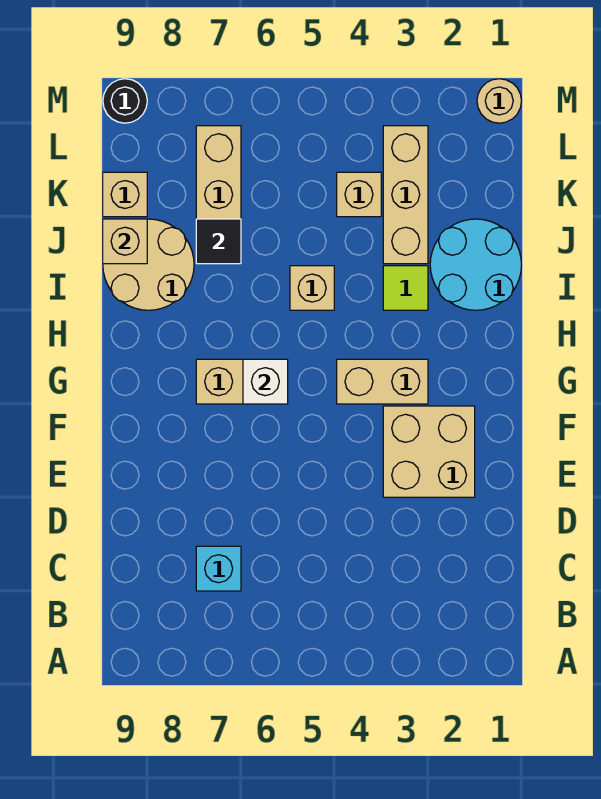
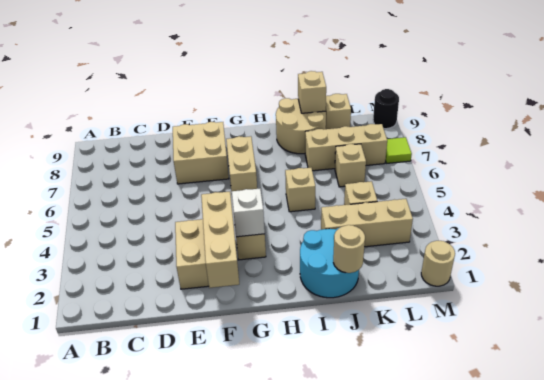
cyan brick C7 level 1 -> none
none -> tan brick E7:F8 level 1
none -> tan brick F1:F3 level 2
white brick G6 level 2 -> white brick G3 level 2
lime tile I3 level 1 -> lime tile M7 level 1
none -> tan round brick J1 level 2
black tile J7 level 2 -> none
none -> tan brick K6 level 1

